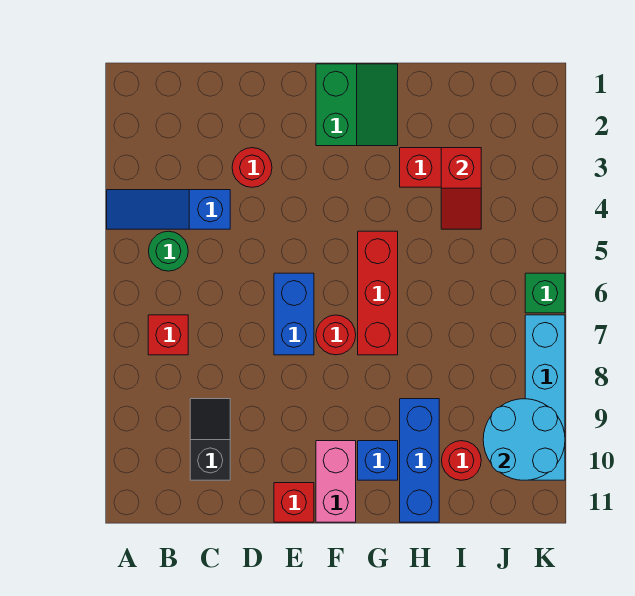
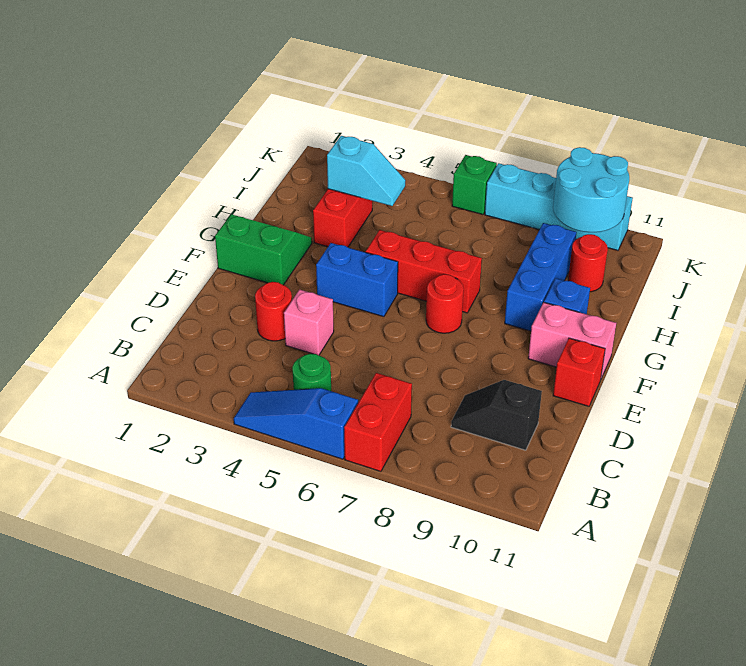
blue slope A4:C4 level 1 top C -> blue slope A4:A6 level 1 top 6
red brick B7 level 1 -> red brick A7:B7 level 1
none -> pink brick D4 level 1
blue brick E6:E7 level 1 -> blue brick F4:F5 level 1
blue brick H9:H11 level 1 -> blue brick G9:I9 level 1
red slope I3:I4 level 2 top 3 -> cyan slope I3:I4 level 2 top 3

